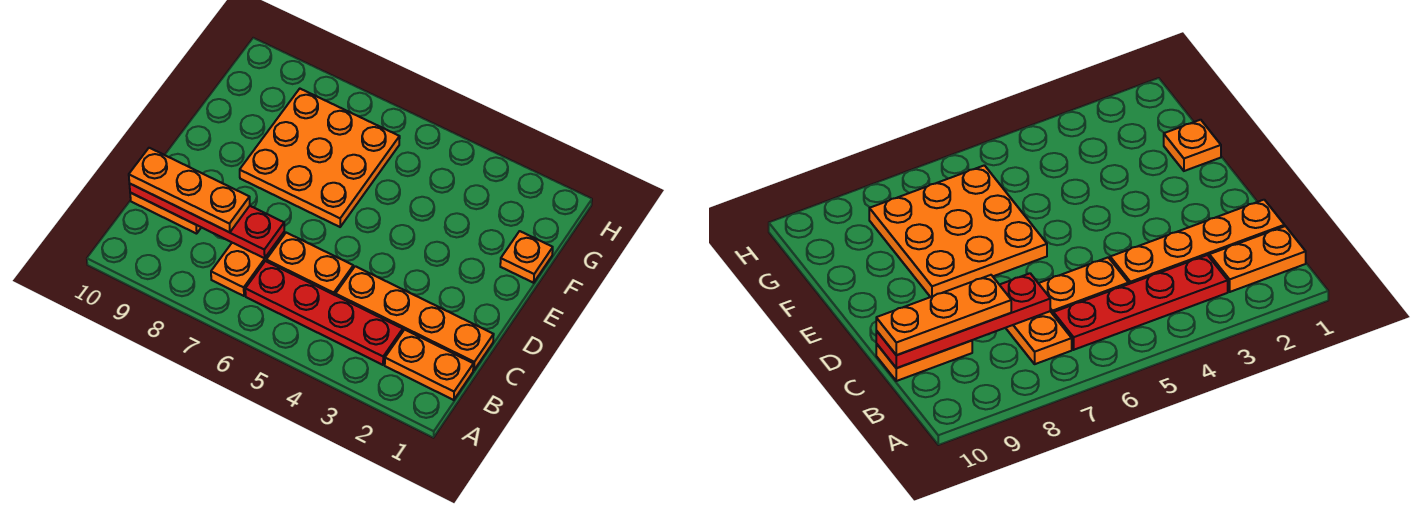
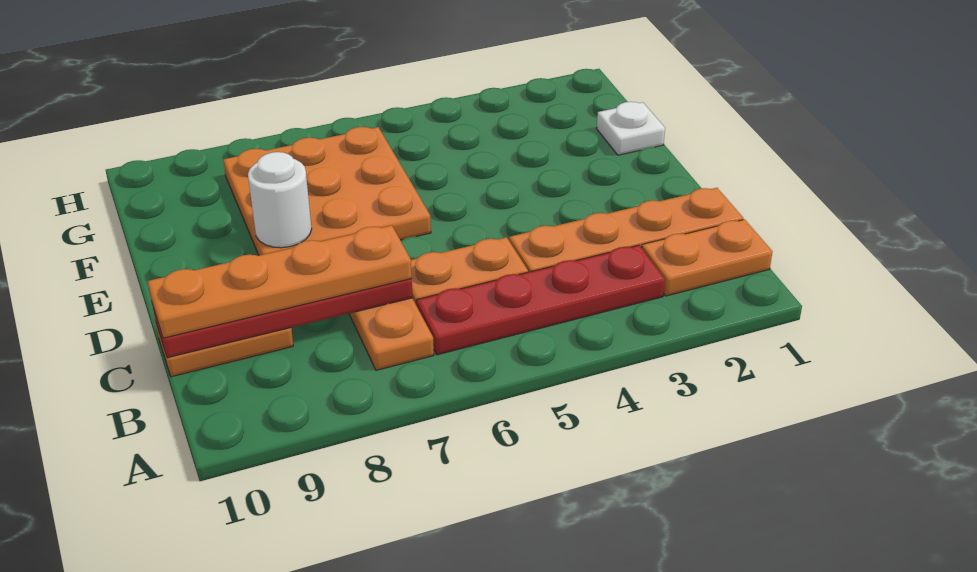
orange plate C8:C10 level 3 -> orange plate C7:C10 level 3
none -> white round brick E8 level 2
orange plate F1 level 1 -> white plate F1 level 1

